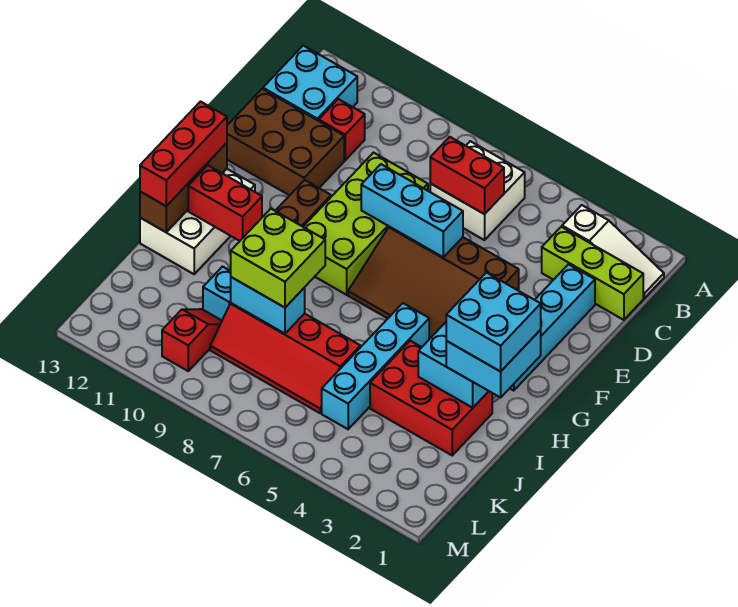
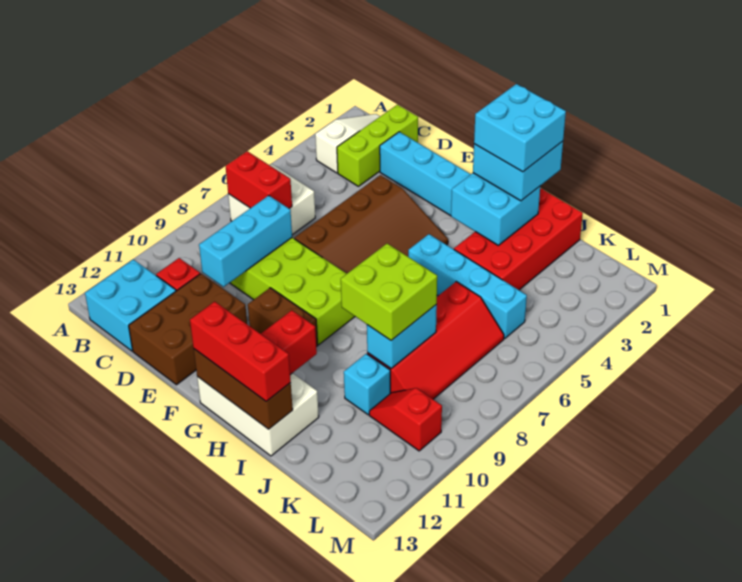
red brick C6:C7 level 2 -> red brick B7:C7 level 2
cyan brick E6:E8 level 2 -> cyan brick D8:D10 level 2
red brick I2:J4 level 1 -> red brick I1:J4 level 1

